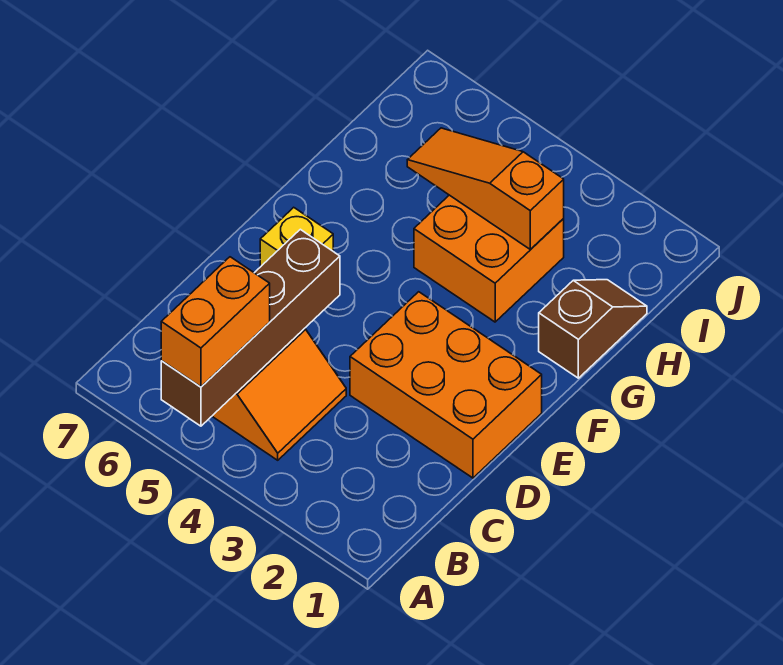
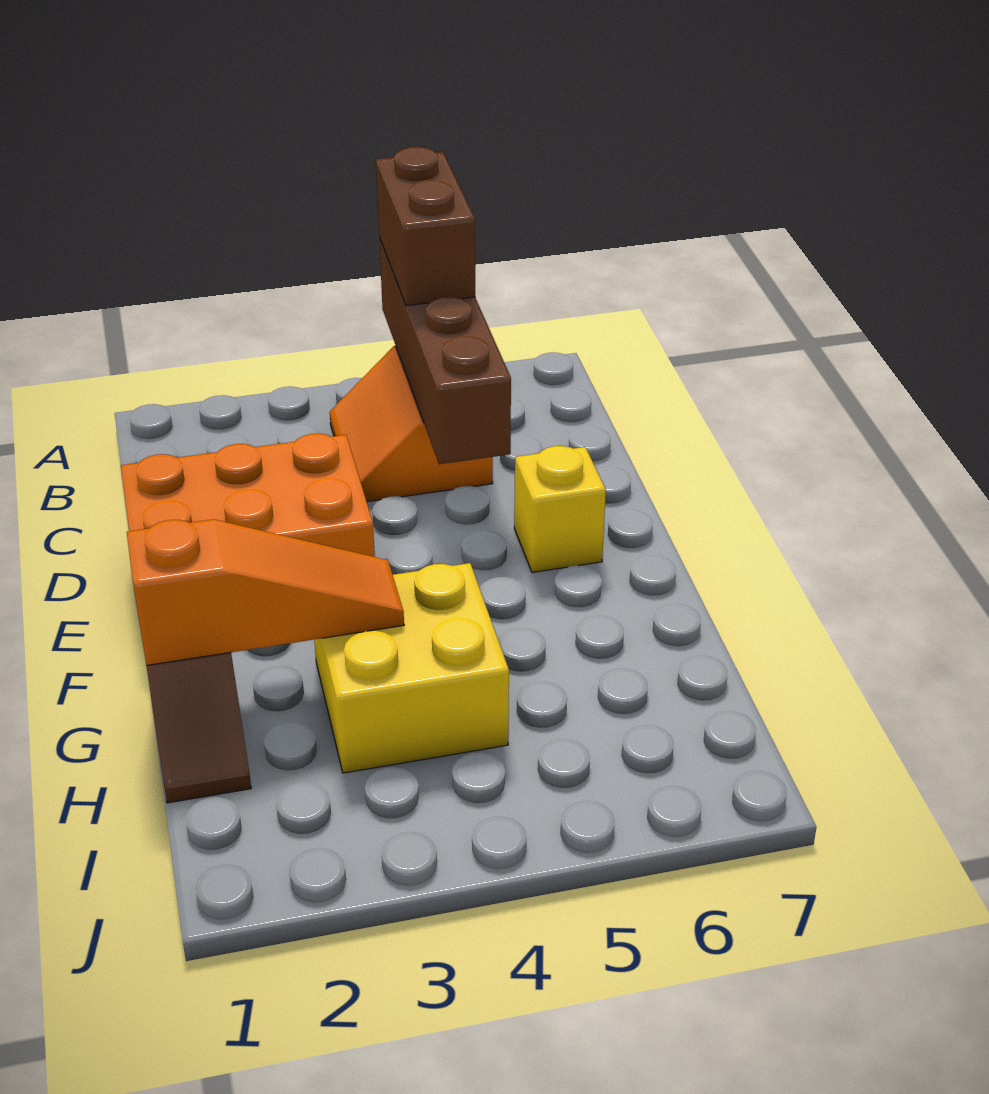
orange brick A5:B5 level 3 -> brown brick A5:B5 level 3
orange brick G3:H4 level 1 -> yellow brick G3:H4 level 1
orange slope H3:H5 level 2 top 3 -> orange slope G1:G3 level 2 top 1

